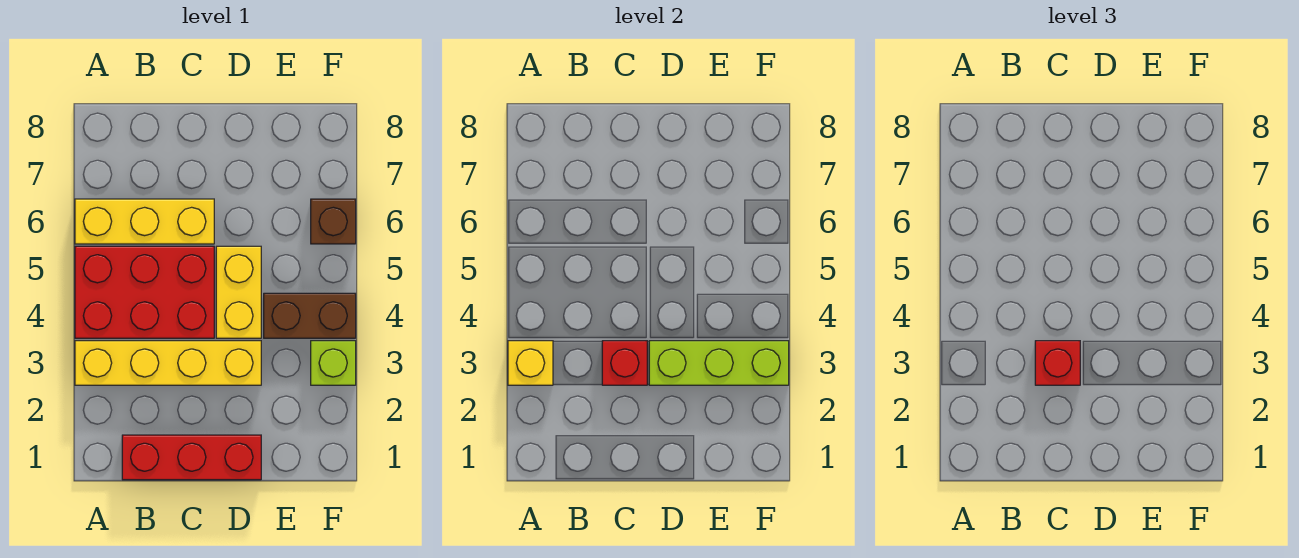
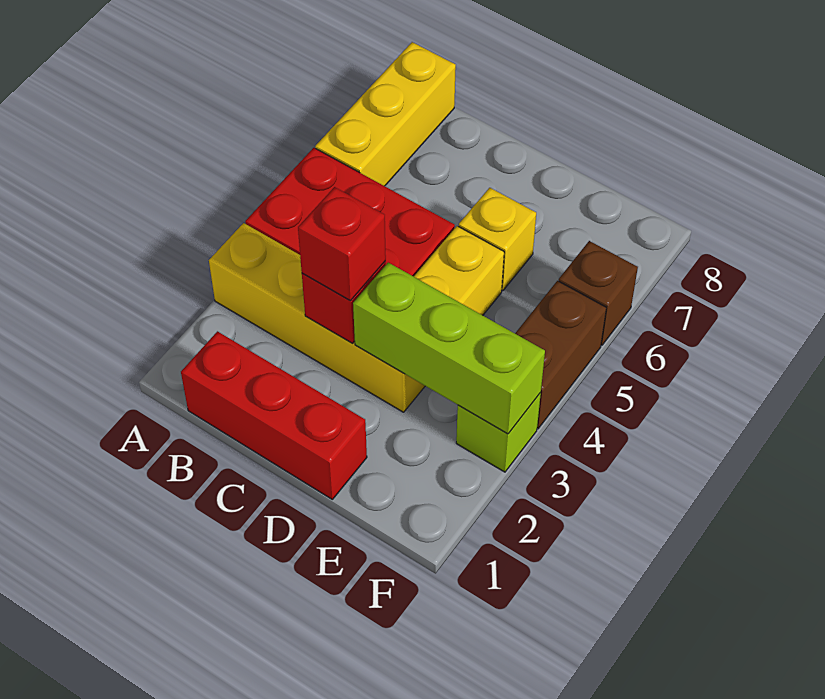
yellow brick A3 level 2 -> yellow brick D6 level 1
yellow brick A6:C6 level 1 -> yellow brick A6:A8 level 1
brown brick E4:F4 level 1 -> brown brick F4:F5 level 1

